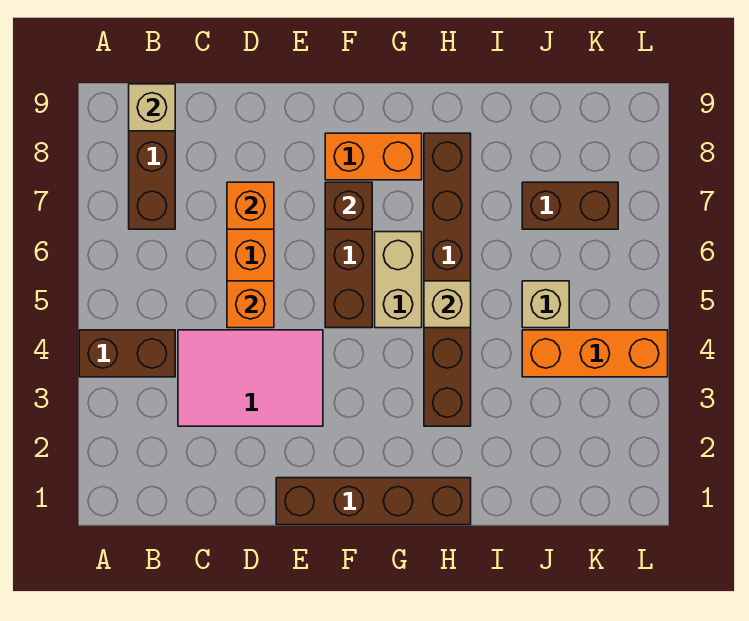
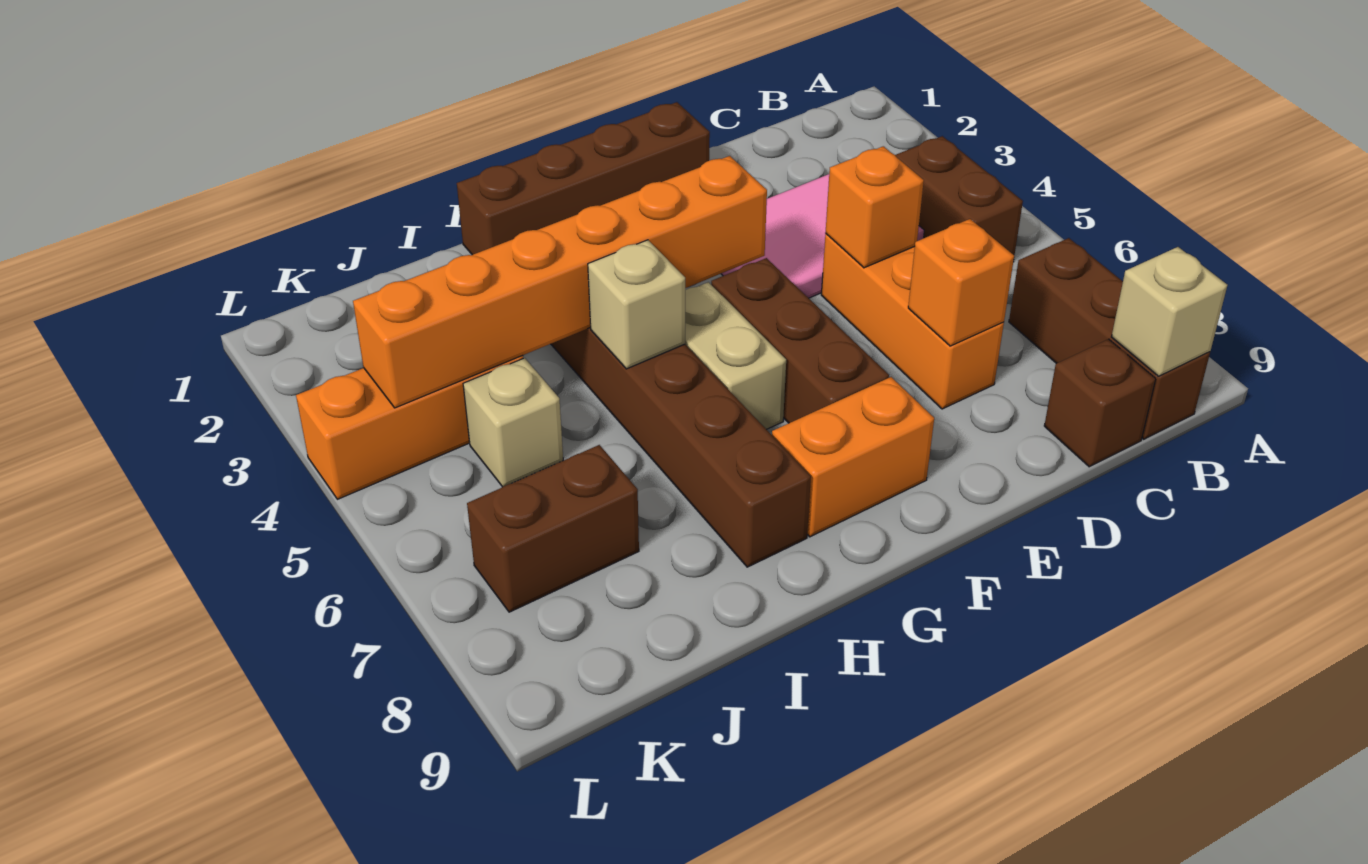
brown brick A4:B4 level 1 -> brown brick B4:B5 level 1
none -> orange brick F4:K4 level 2
brown brick F7 level 2 -> brown brick C9 level 1

